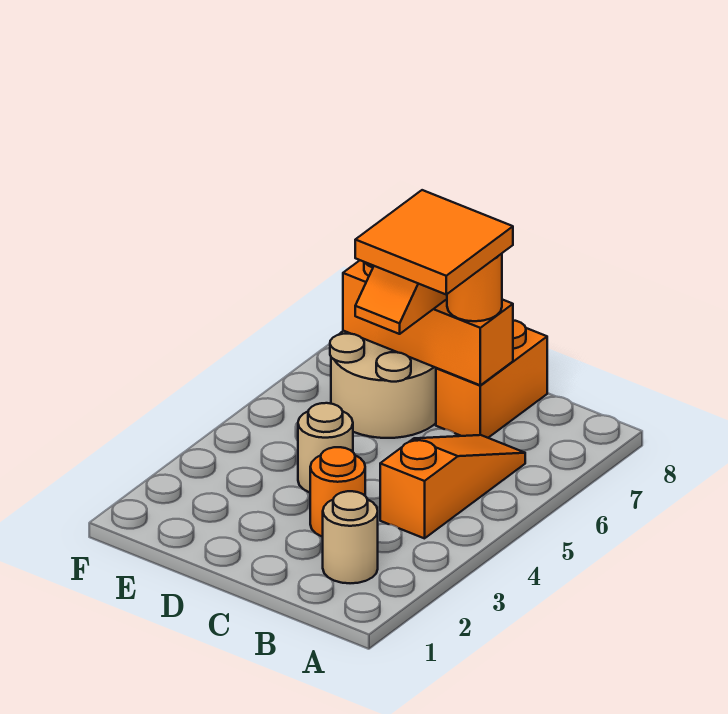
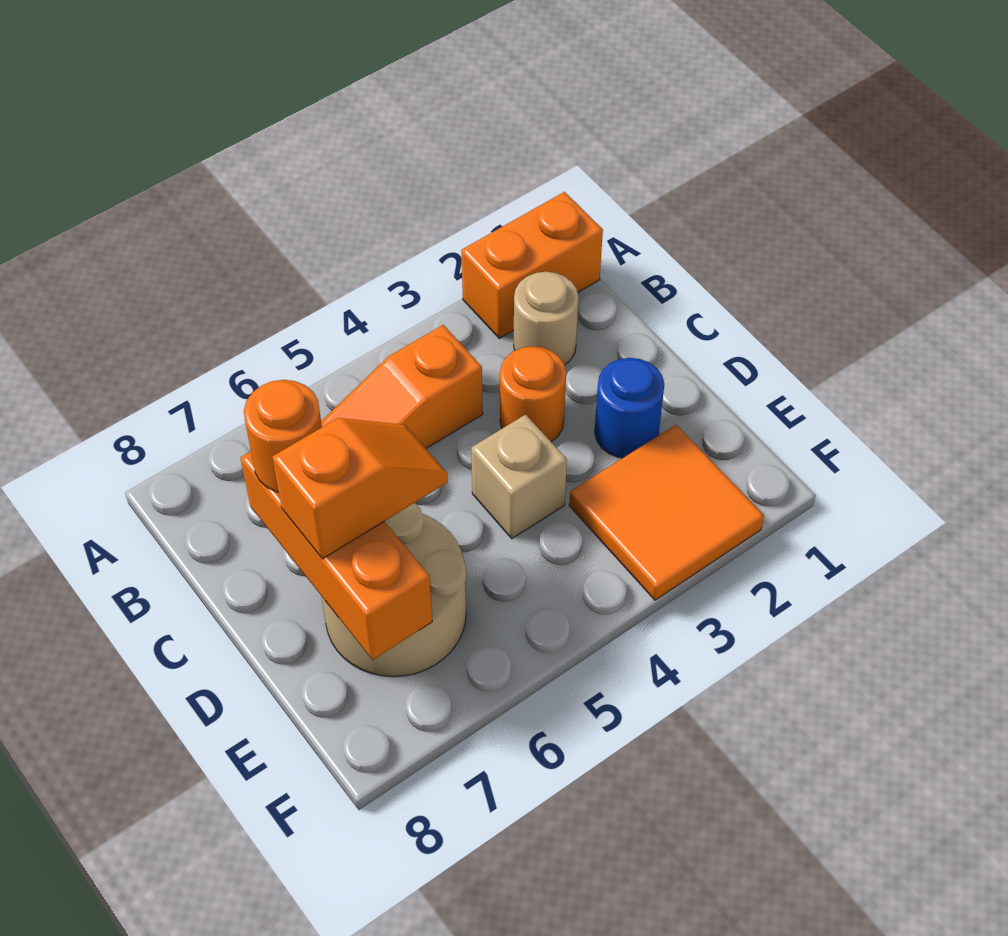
orange tile C6:D7 level 4 -> orange tile E2:F3 level 1
orange brick C7:C8 level 1 -> orange brick A1:A2 level 1
none -> blue round brick D2 level 1
tan round brick D4 level 1 -> tan brick D4 level 1

